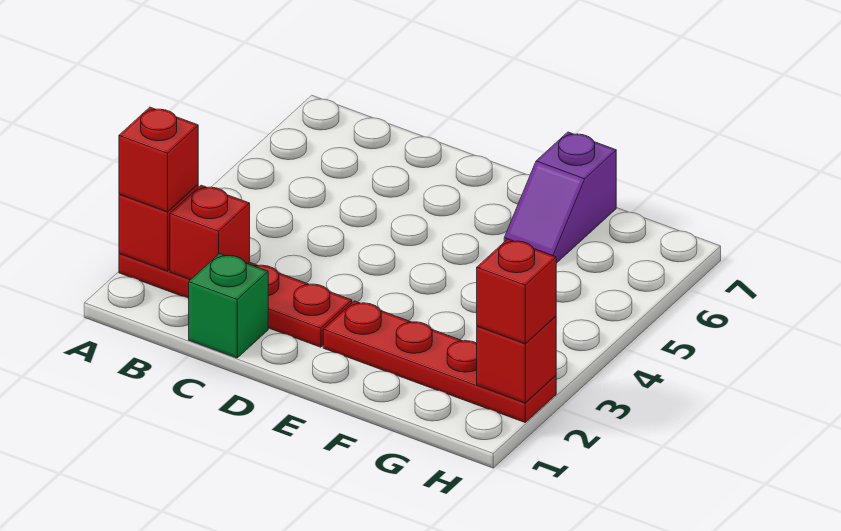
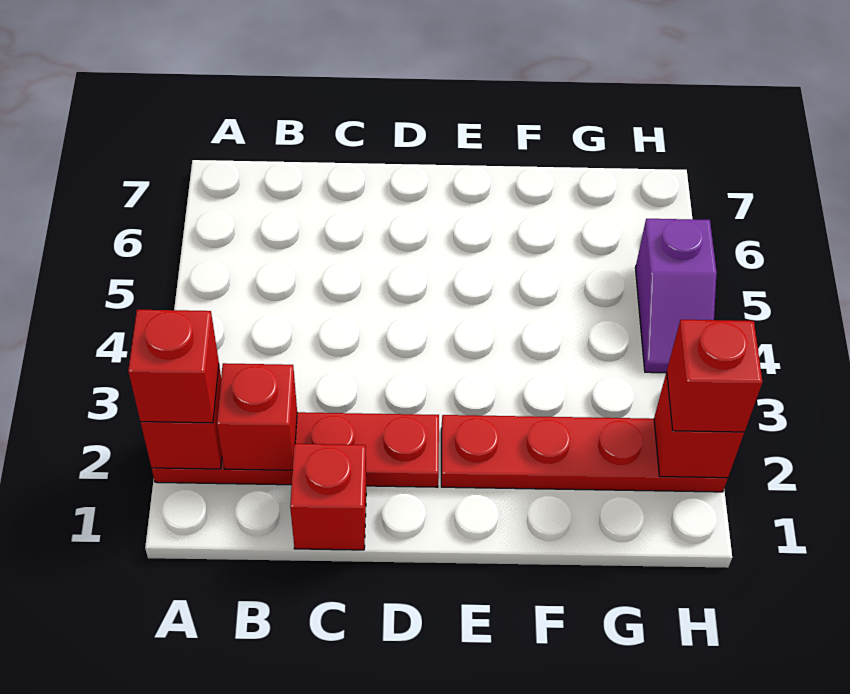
green brick C1 level 1 -> red brick C1 level 1
purple slope F6:F7 level 1 top 7 -> purple slope H4:H5 level 1 top 5

